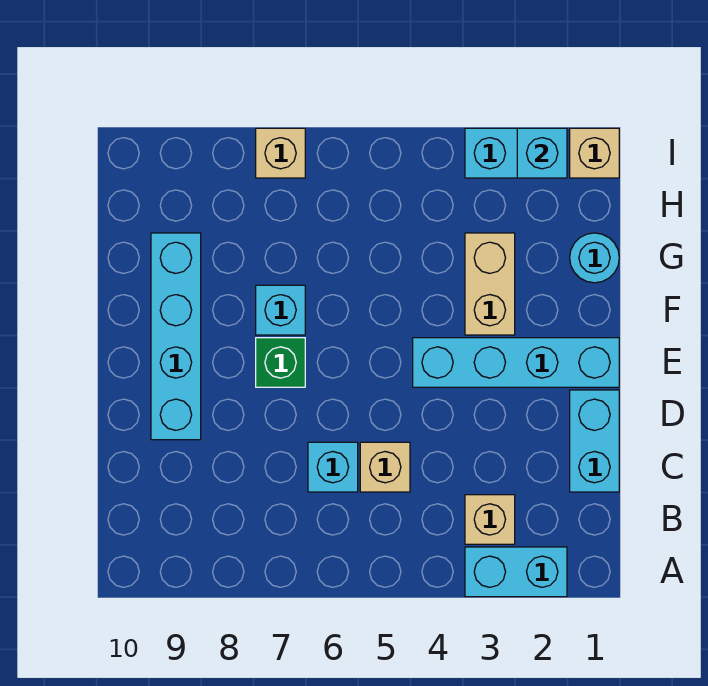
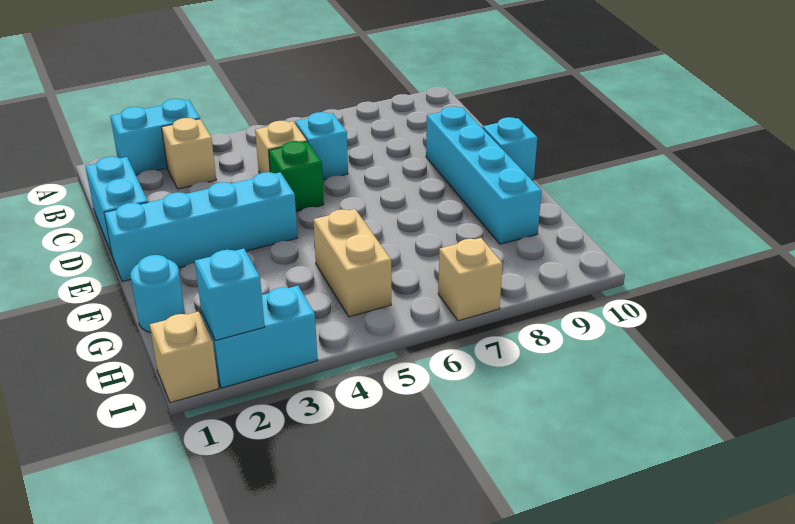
green brick E7 level 1 -> green brick D5 level 1
tan brick F3:G3 level 1 -> tan brick G5:H5 level 1
cyan brick F7 level 1 -> cyan brick E10 level 1

